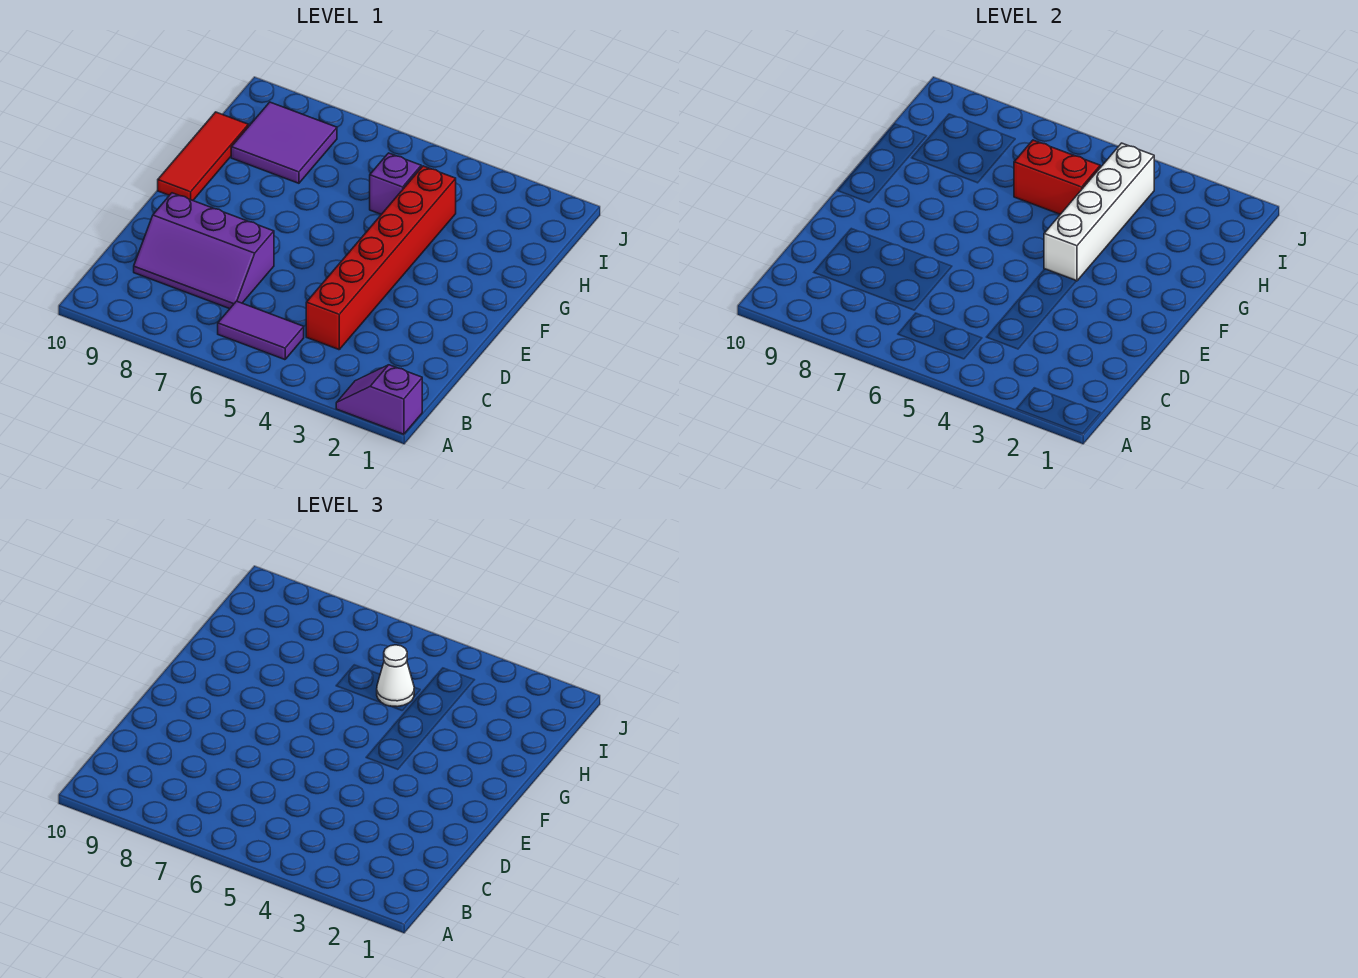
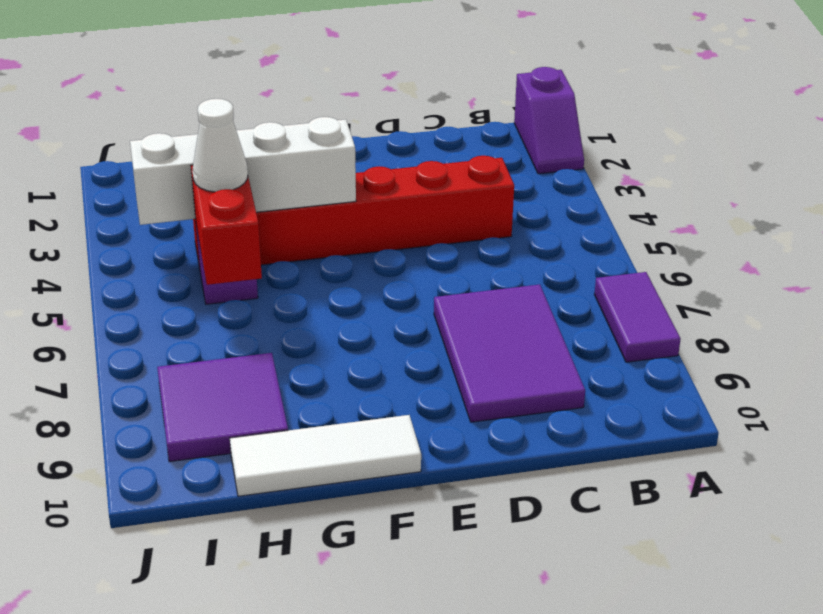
purple tile B5:B6 level 1 -> purple tile A7:A8 level 1
purple slope C7:D9 level 1 top D -> purple tile C7:D9 level 1
red tile F10:H10 level 1 -> white tile F10:H10 level 1

